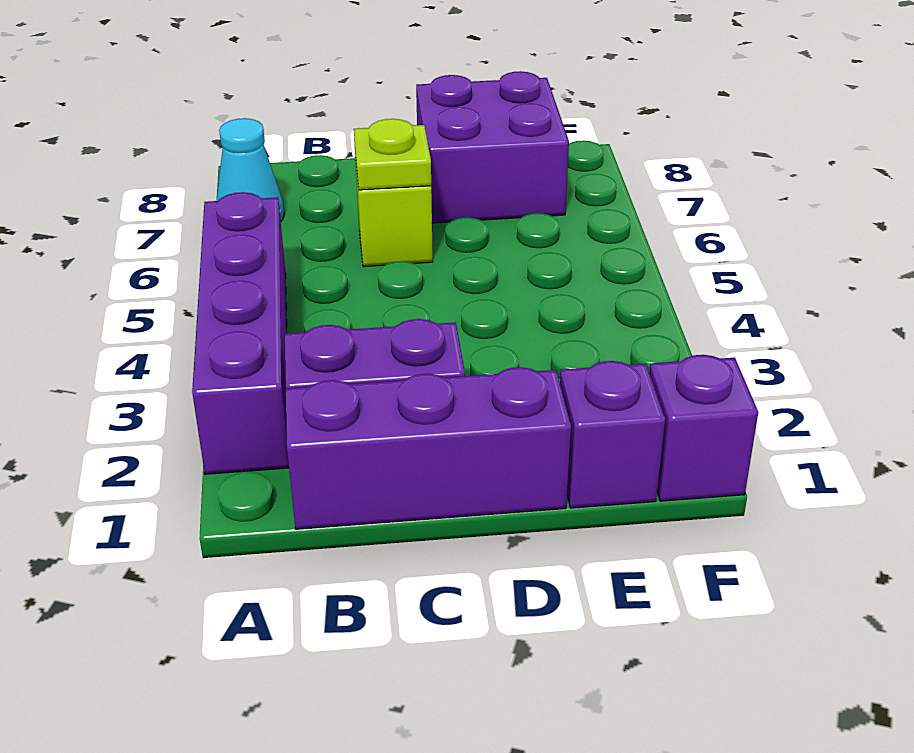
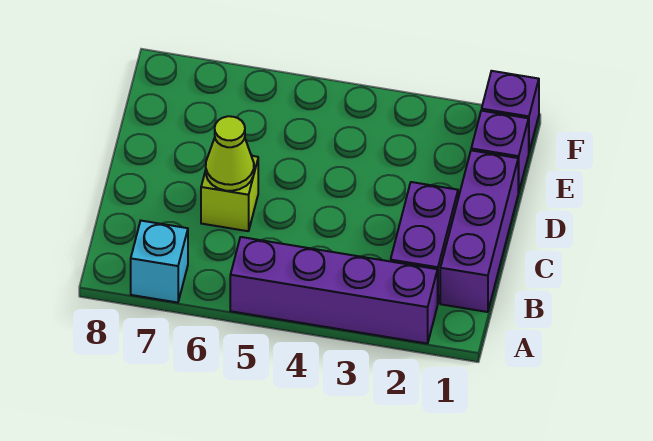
cyan cone A7 level 1 -> cyan brick A7 level 1
lime plate C6 level 2 -> lime cone C6 level 2
purple brick D7:E8 level 1 -> none

